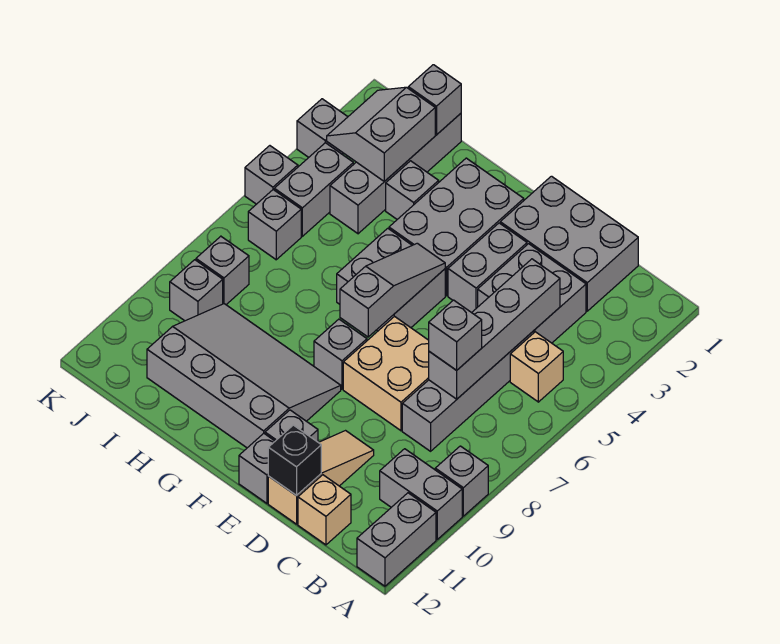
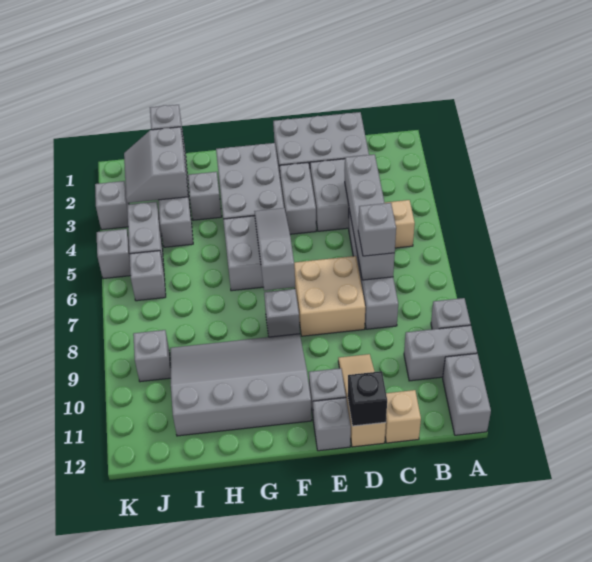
grey brick J8 level 1 -> none

